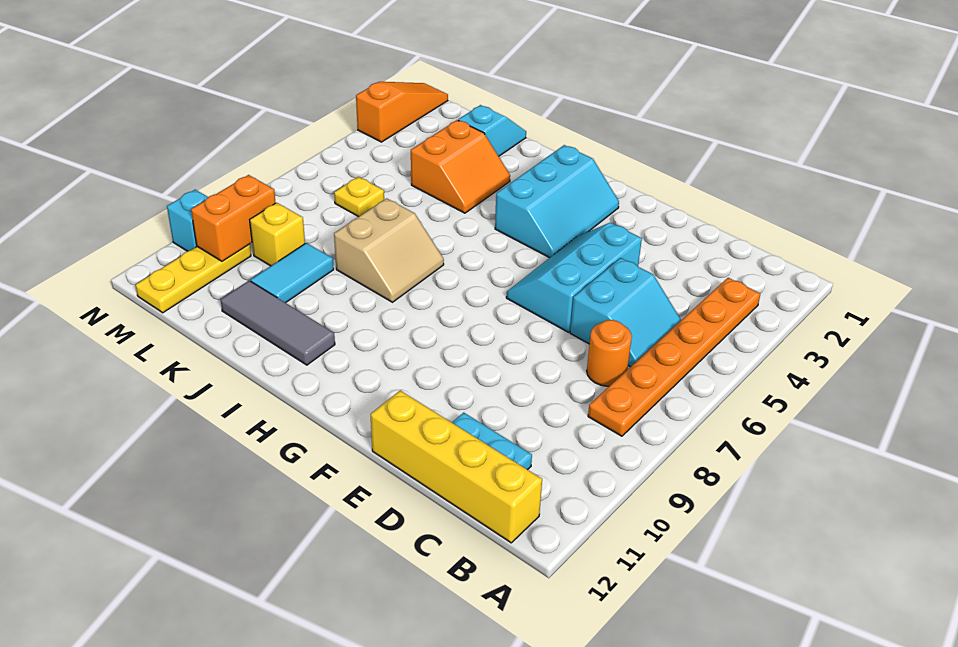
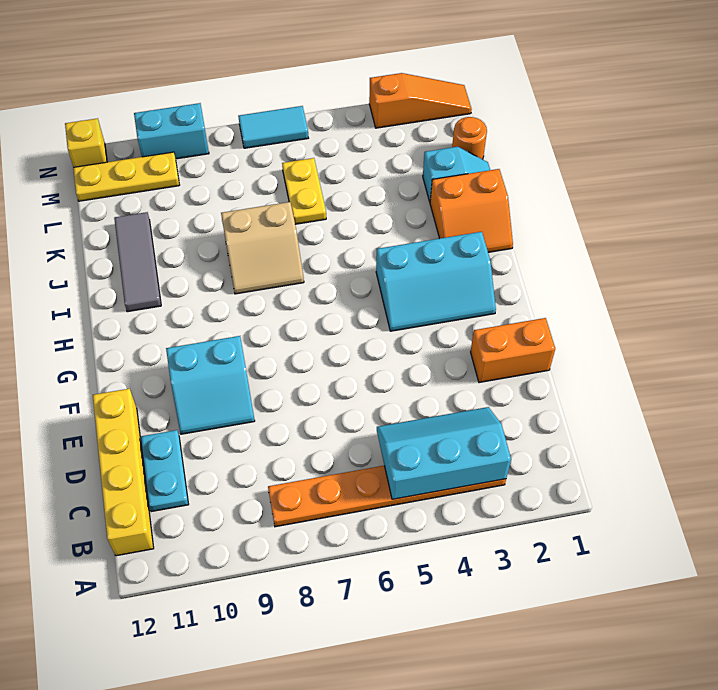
cyan slope C5:D6 level 1 top D -> cyan slope E9:F10 level 1 top F
orange round brick C7 level 1 -> orange round brick L1 level 1
cyan slope E4:F6 level 1 top E -> cyan slope B3:C5 level 2 top B
orange slope J3:K4 level 1 top K -> orange slope I1:J2 level 1 top J
cyan tile K9:K10 level 1 -> cyan tile N6:N7 level 1
yellow plate L6 level 1 -> yellow plate K6:L6 level 1
yellow brick L9 level 1 -> yellow brick N12 level 1
orange brick M9:M10 level 2 -> orange brick E1:E2 level 1
cyan brick N10 level 1 -> cyan brick N9:N10 level 1

